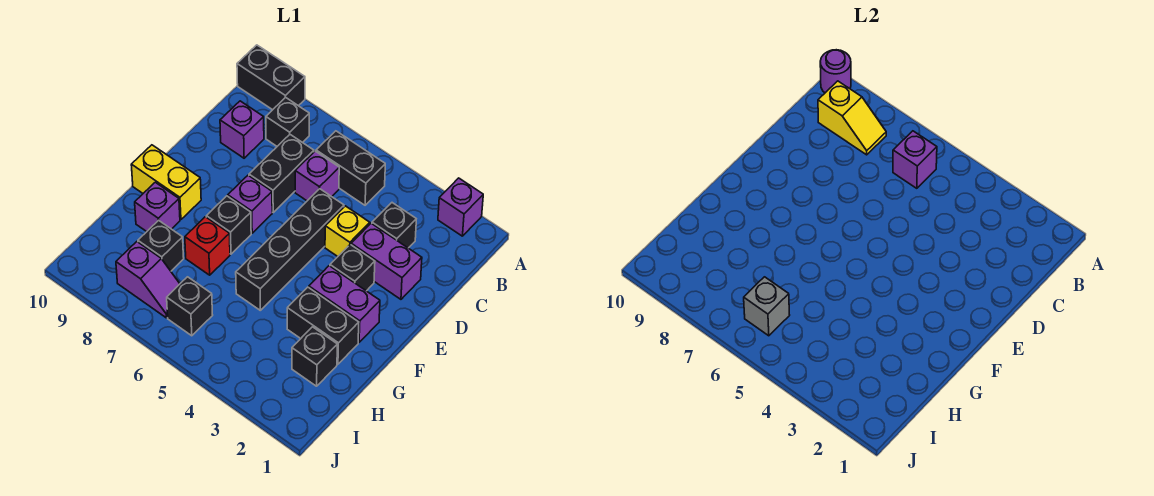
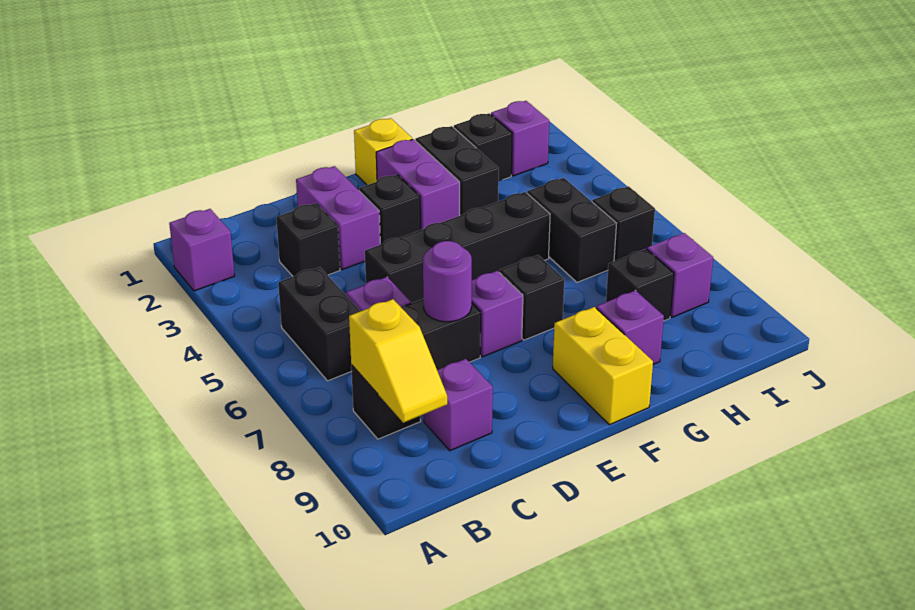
black brick A9:A10 level 1 -> black brick H5:H6 level 1
purple round brick A10 level 2 -> purple round brick D7 level 2
purple brick B6 level 2 -> purple brick I2 level 1
yellow slope B8:B9 level 2 top 9 -> yellow slope B8:B9 level 2 top 8
yellow brick D4 level 1 -> yellow brick F1 level 1
red brick G7 level 1 -> none
grey brick I6 level 2 -> none

